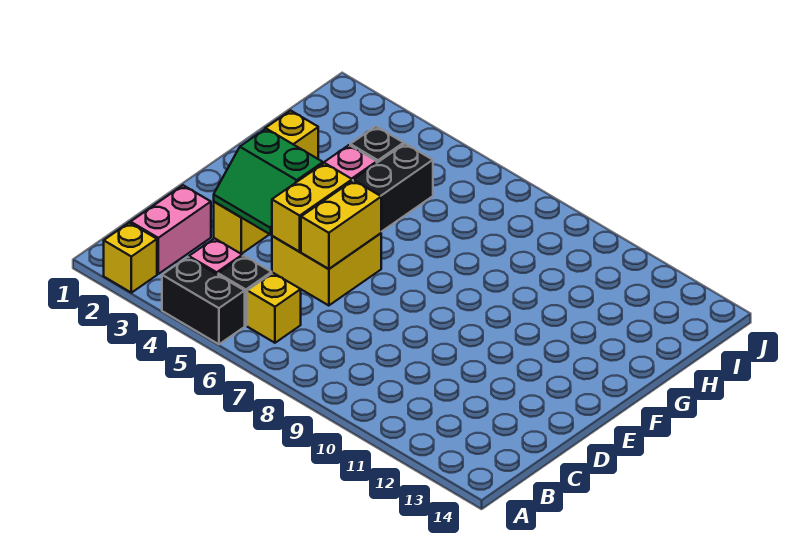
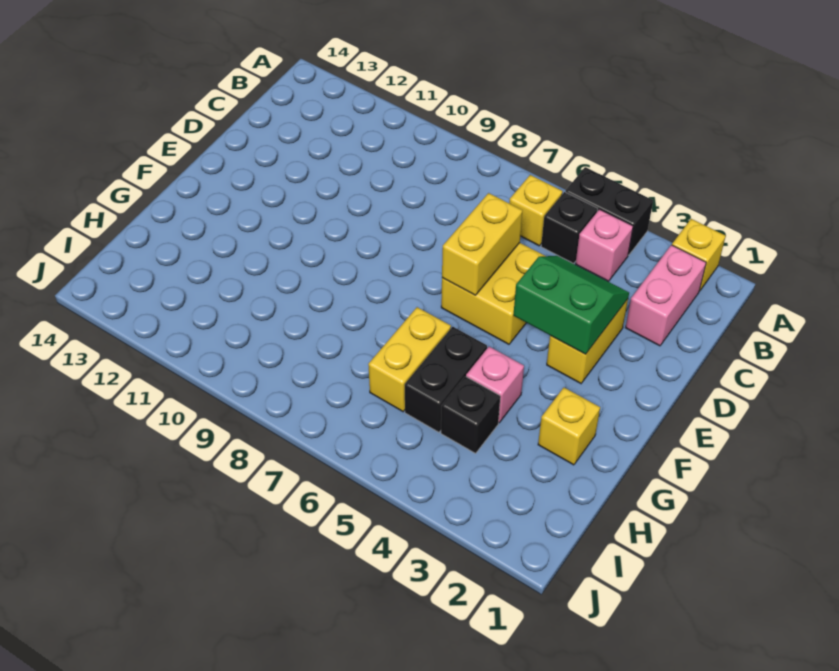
yellow brick D5:E5 level 2 -> yellow brick G6:H6 level 1

